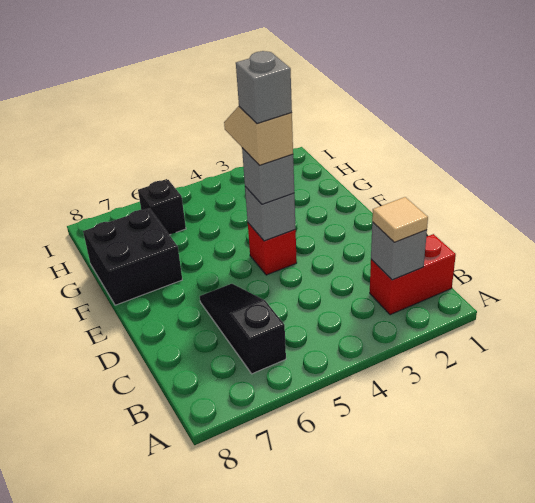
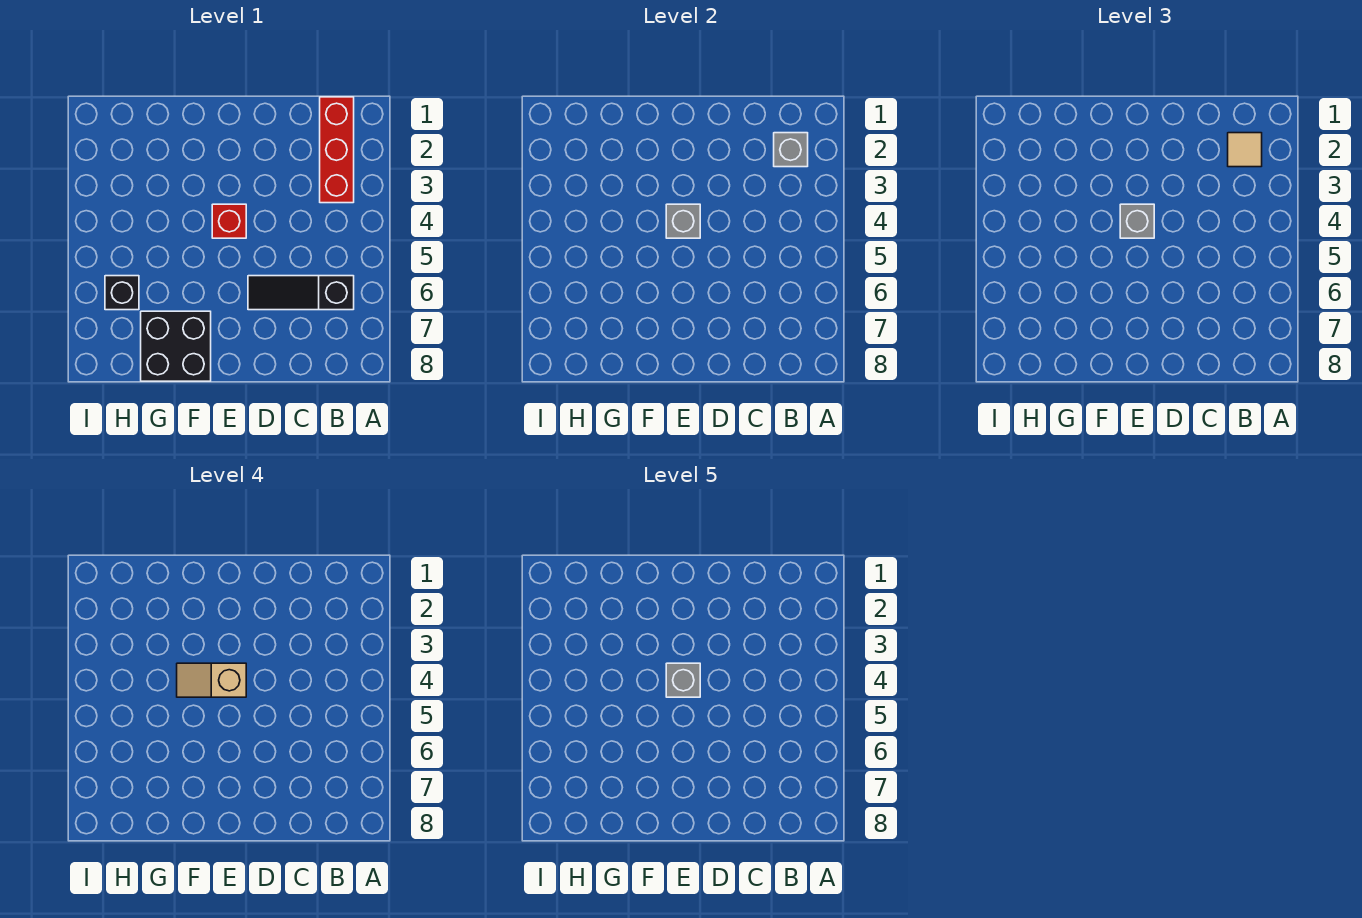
red brick B1:B2 level 1 -> red brick B1:B3 level 1

